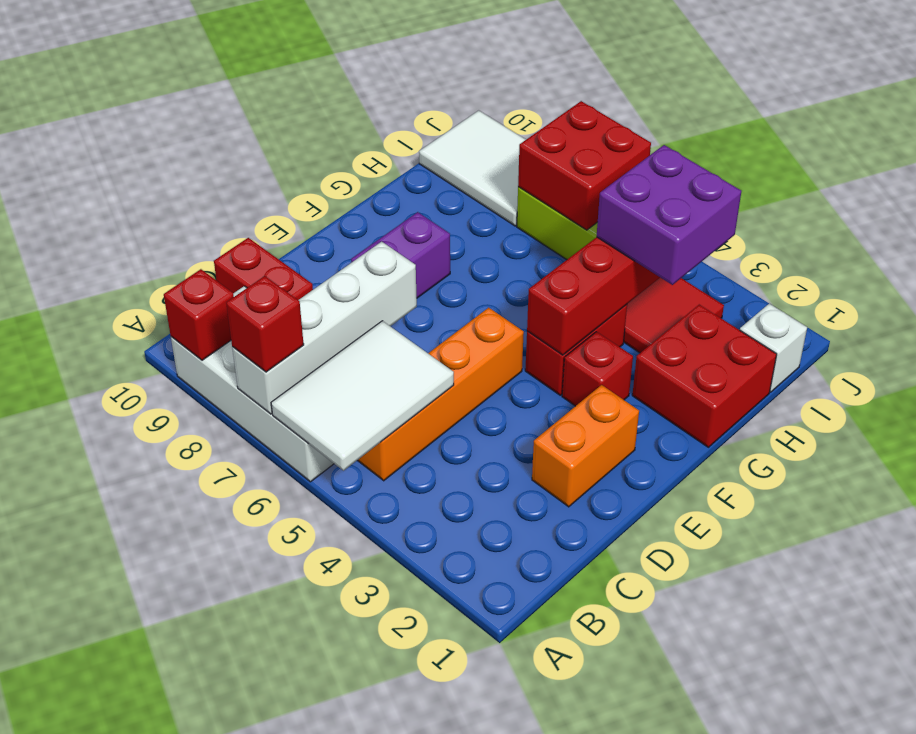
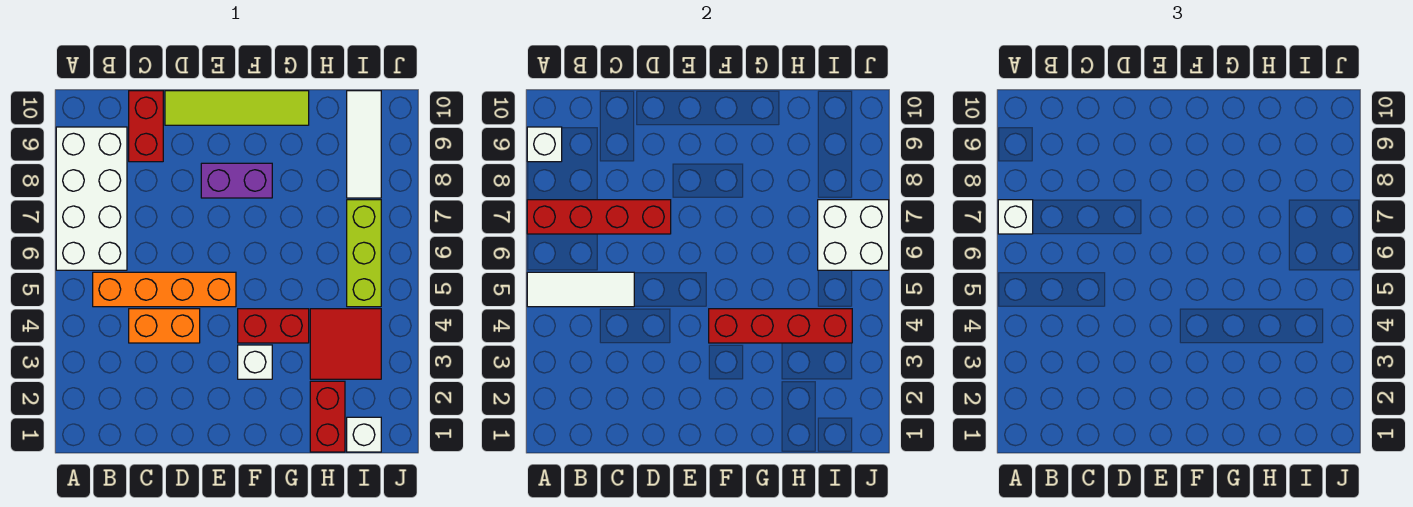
white tile A5:C6 level 2 -> white tile A5:C5 level 2
white brick A7:D7 level 2 -> red brick A7:D7 level 2
red brick A7 level 3 -> white brick A7 level 3
red brick A9 level 2 -> white brick A9 level 2
orange brick D2:E2 level 1 -> orange brick C4:D4 level 1
none -> lime tile D10:G10 level 1
red brick F3 level 1 -> white brick F3 level 1
red brick G1:H2 level 1 -> red brick H1:H2 level 1
purple brick H3:I4 level 3 -> none
red brick I6:J7 level 2 -> white brick I6:J7 level 2
white tile I8:J10 level 1 -> white tile I8:I10 level 1

